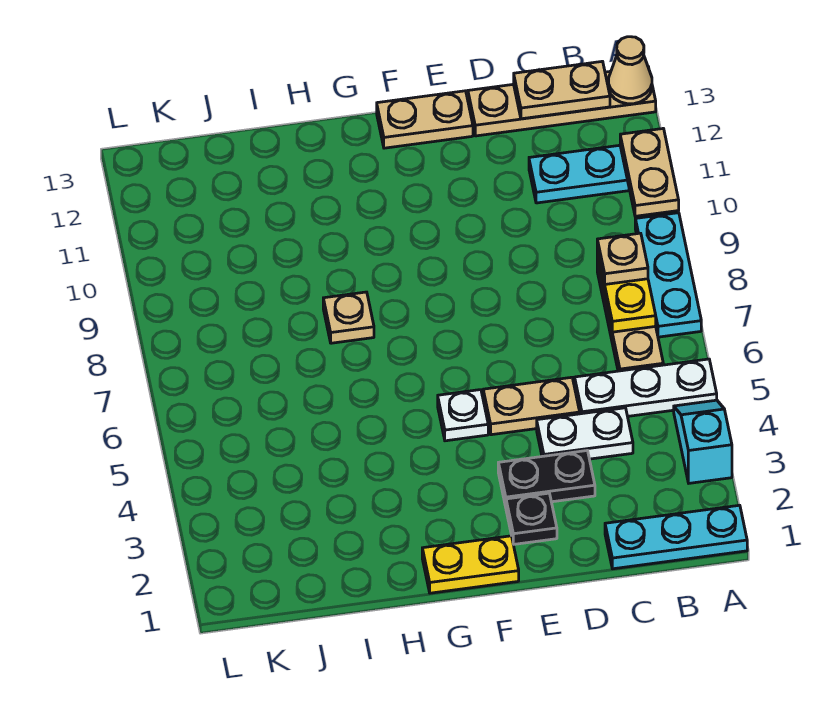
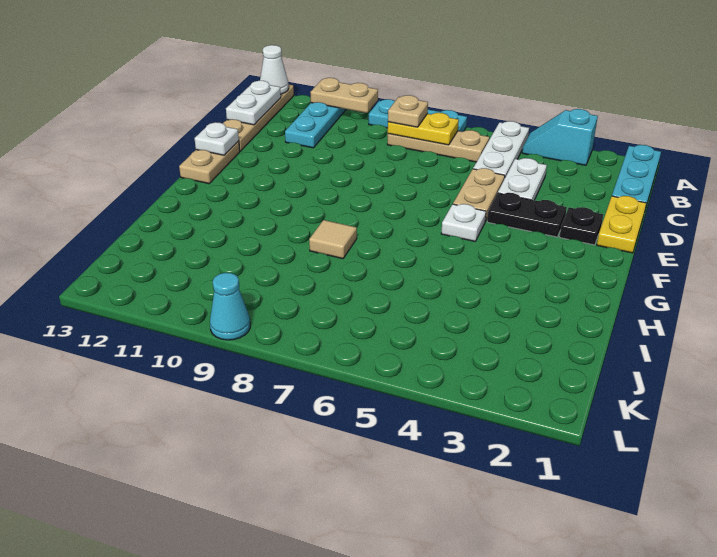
tan cone A13 level 2 -> white cone A13 level 2
tan plate B13:C13 level 2 -> white plate B13:C13 level 2
black plate D3:E3 level 1 -> black plate E3:E4 level 1
none -> white plate E13 level 2
yellow plate F1:G1 level 1 -> yellow plate D1:E1 level 1
tan plate H8 level 1 -> tan tile H8 level 1
none -> cyan cone L9 level 1

